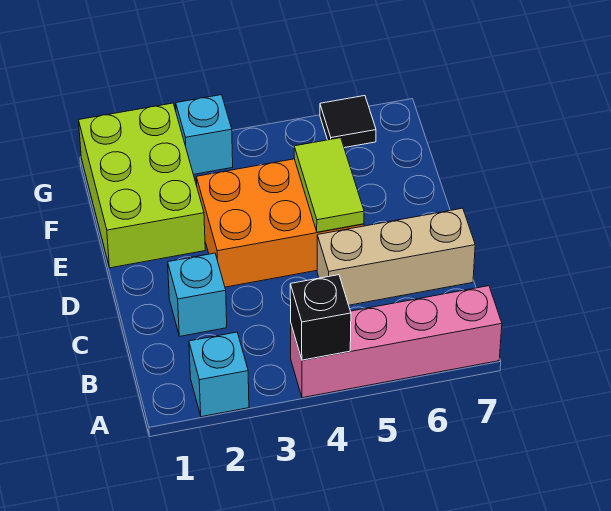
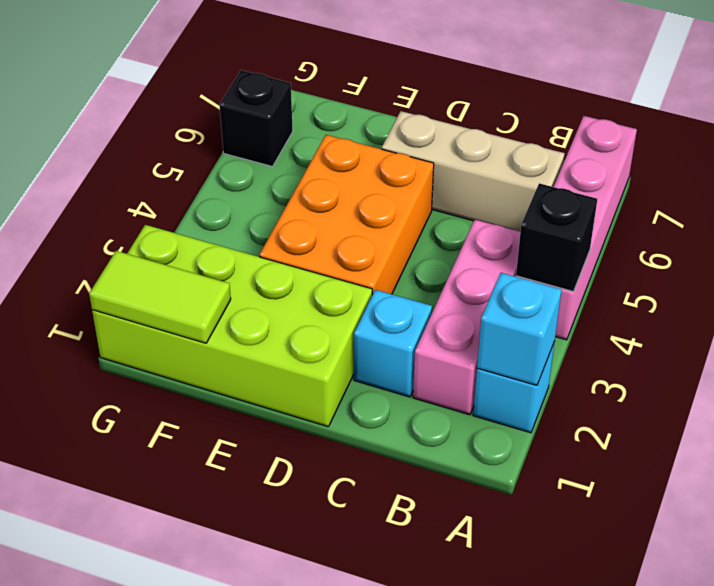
none -> pink brick B2:B4 level 1
tan brick C5:C7 level 1 -> tan brick B6:D6 level 1
lime tile D5:E5 level 2 -> lime tile F1:G1 level 2
lime brick E1:G2 level 1 -> lime brick D1:G2 level 1
cyan brick G3 level 1 -> cyan brick A2 level 2
black tile G6 level 1 -> black brick G6 level 1

